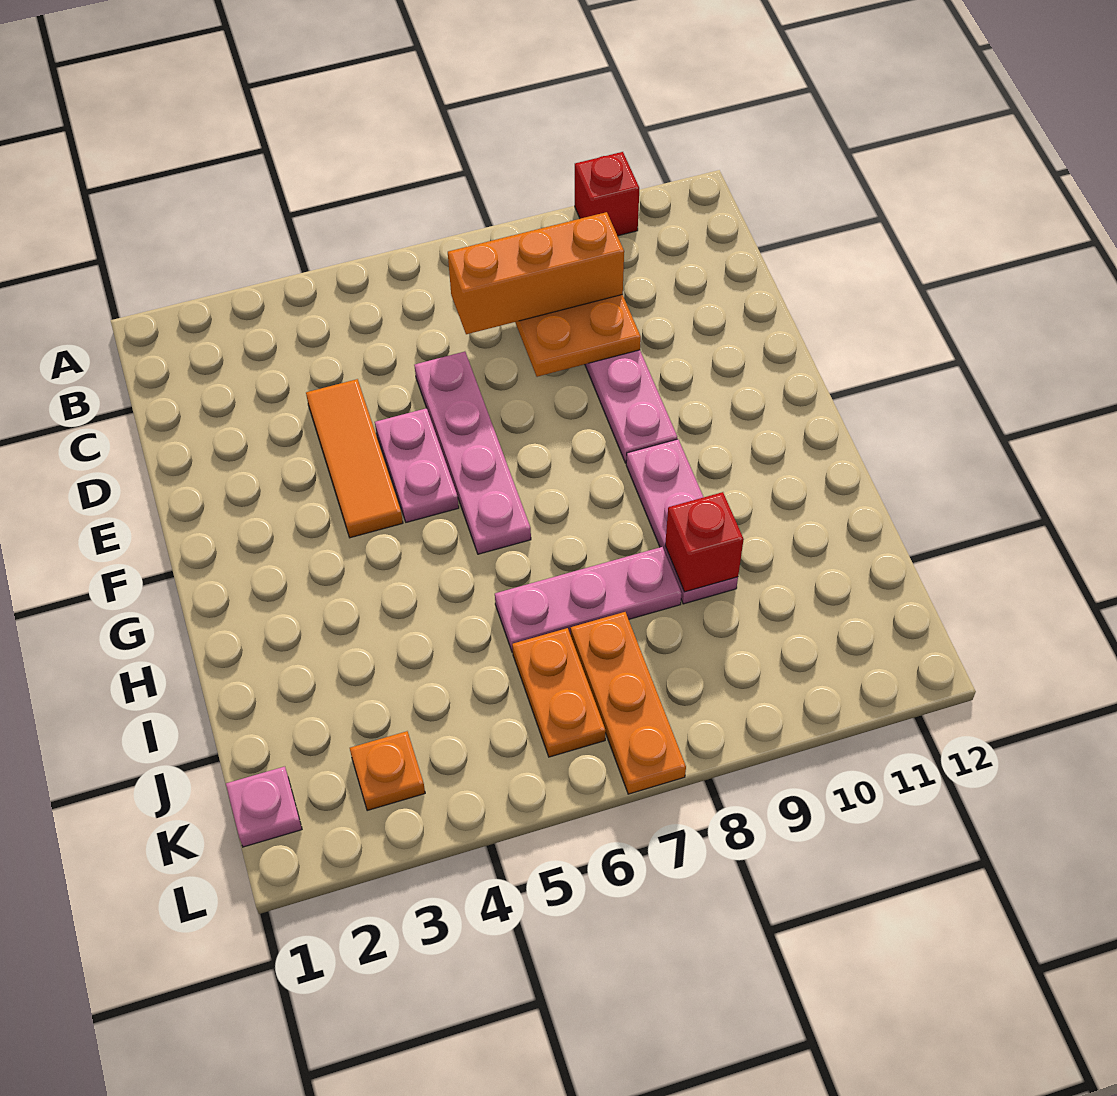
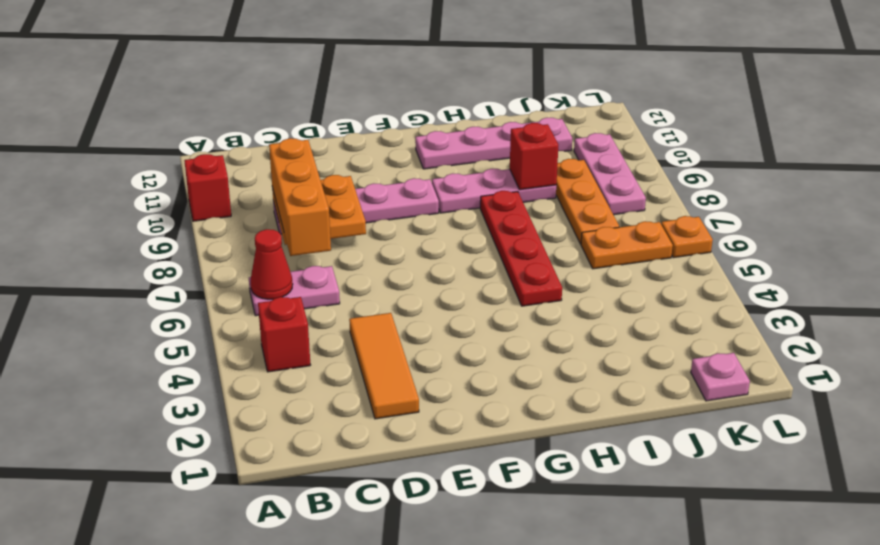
none -> red brick B4 level 1
none -> red cone B6 level 2
orange tile D4:F4 level 1 -> orange tile D2:D4 level 1
pink plate D6:G6 level 1 -> pink plate G11:J11 level 1
pink plate E5:F5 level 1 -> pink plate B6:C6 level 1
none -> red plate H5:H8 level 1
pink plate I6:I8 level 1 -> pink plate K8:K10 level 1
orange plate J7:L7 level 1 -> orange plate J7:J9 level 1
orange plate K3 level 1 -> orange plate L6 level 1

